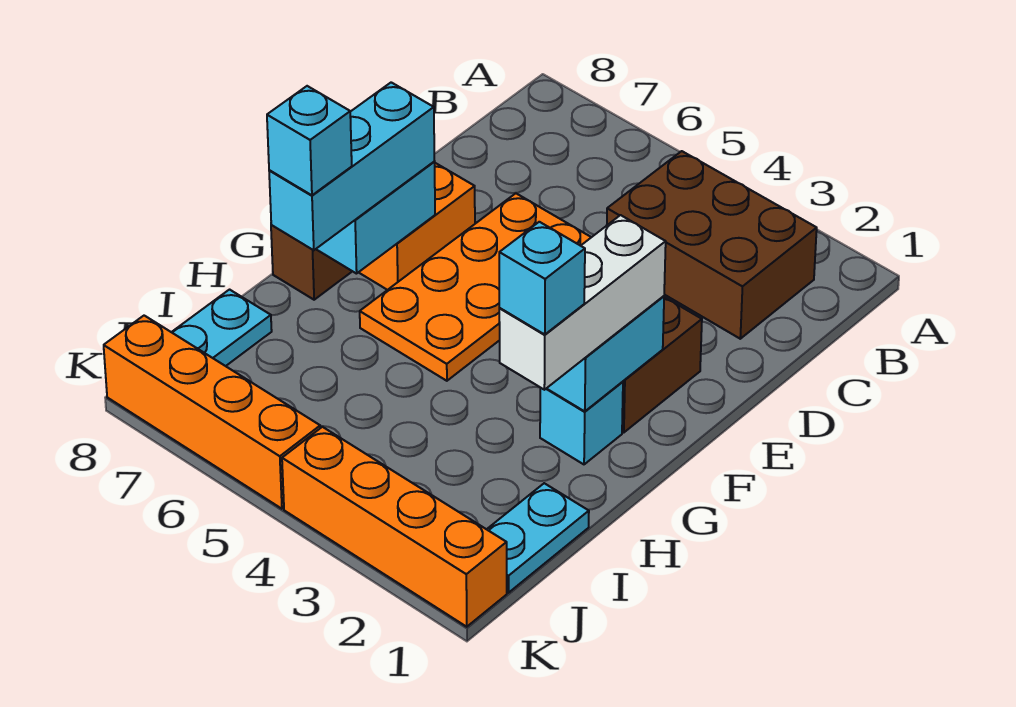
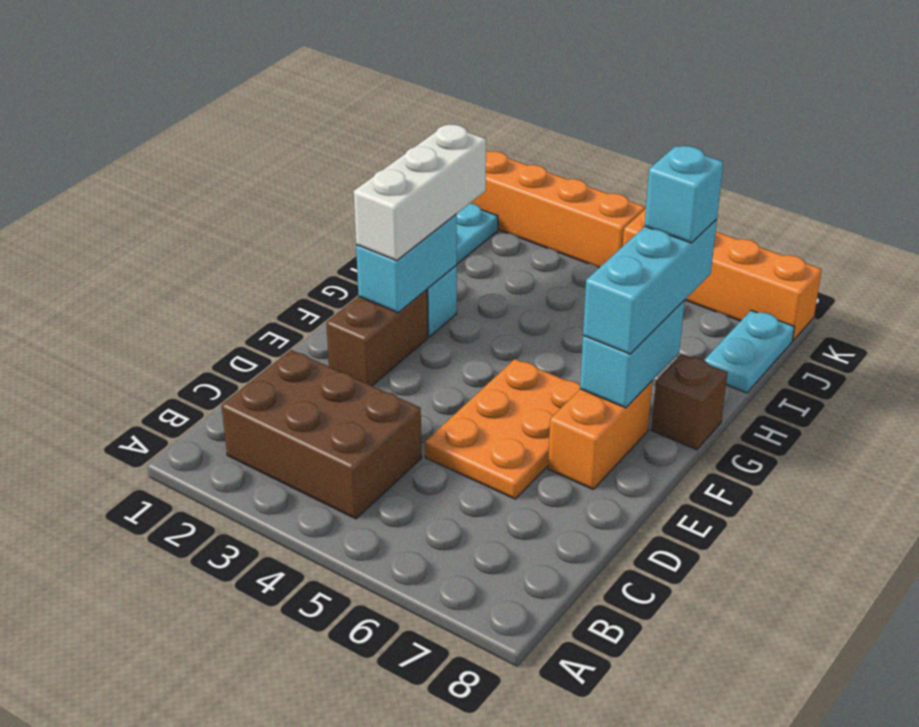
orange plate D5:G6 level 1 -> orange plate D5:F6 level 1
cyan brick H2 level 4 -> none

